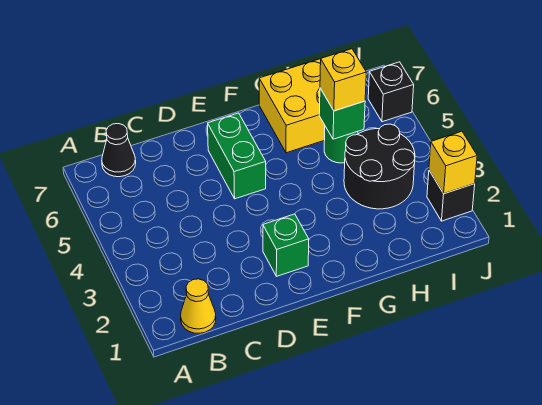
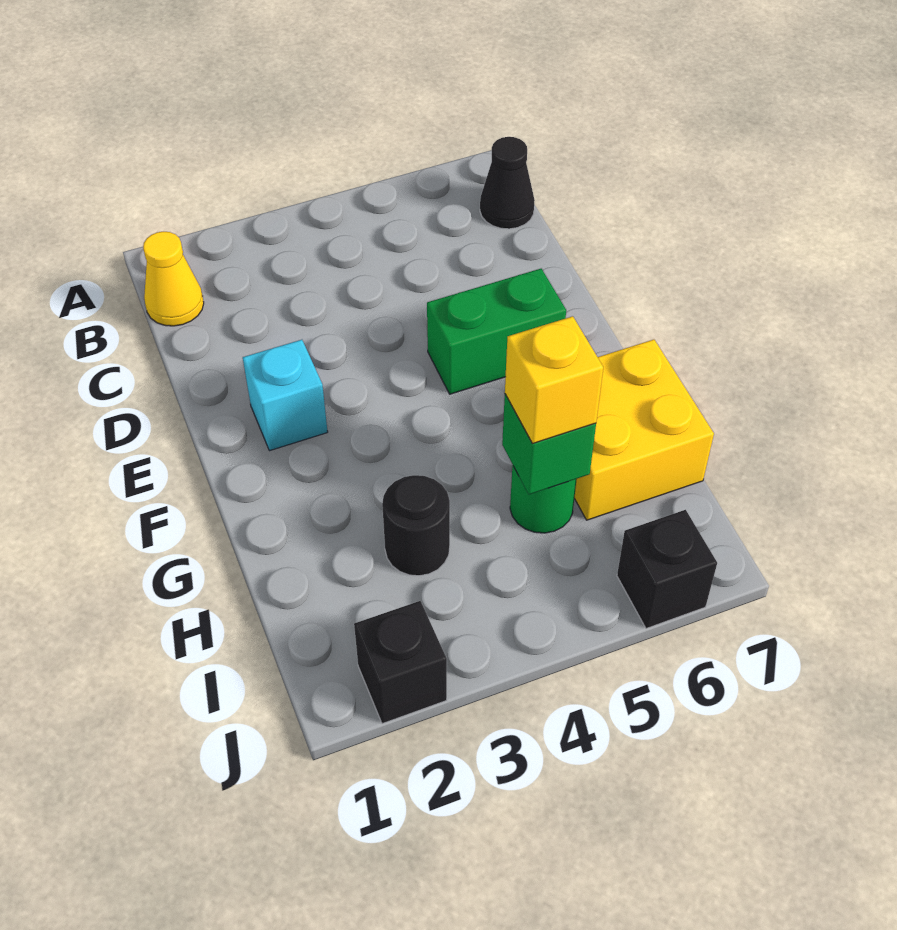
green brick E2 level 1 -> cyan brick E2 level 1
black round brick H3:I4 level 1 -> black round brick H3 level 1
yellow brick J2 level 2 -> none

